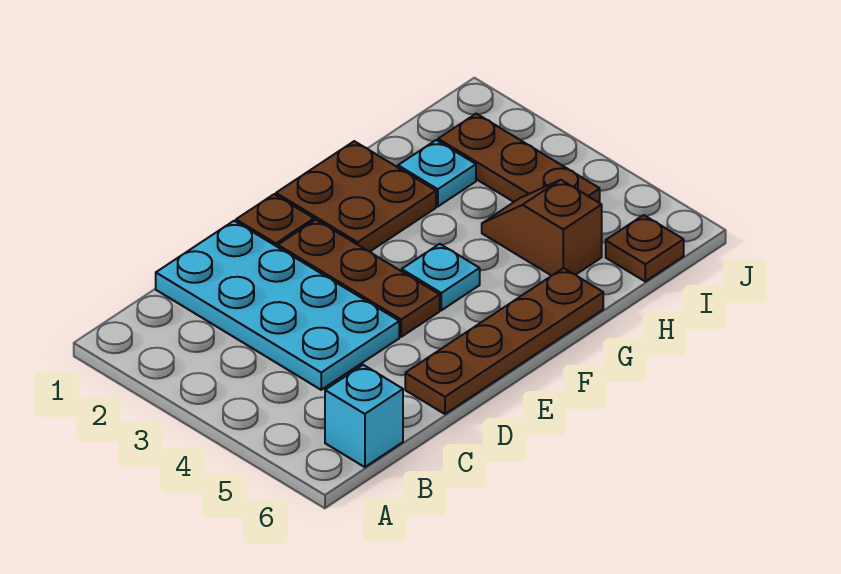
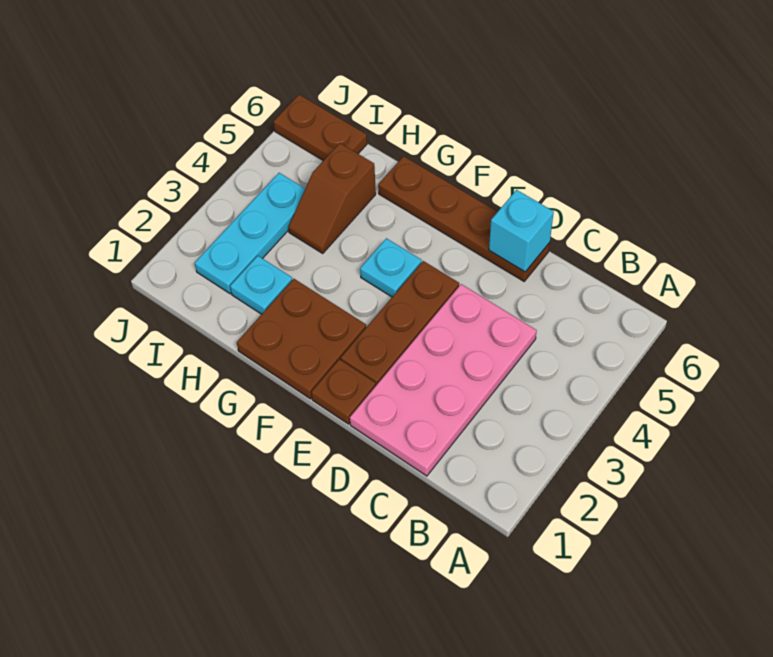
cyan brick B6 level 1 -> cyan brick D6 level 2
cyan plate C1:D4 level 1 -> pink plate C1:D4 level 1
brown plate I2:I4 level 1 -> cyan plate I2:I4 level 1
brown plate I6 level 1 -> brown plate I6:J6 level 1

